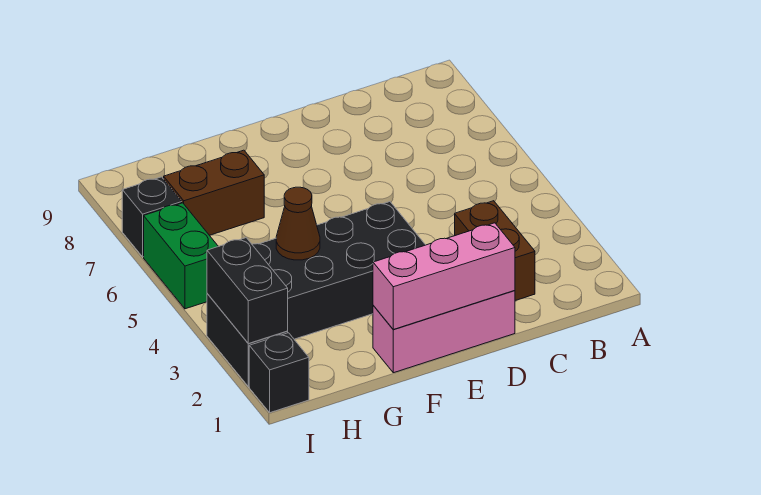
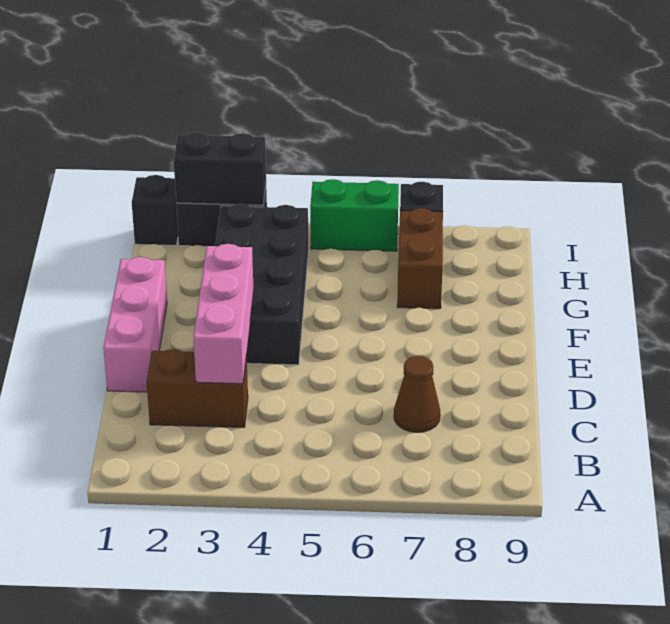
pink brick D1:F1 level 2 -> pink brick C3:E3 level 2
brown cone G4 level 2 -> brown cone C7 level 1

